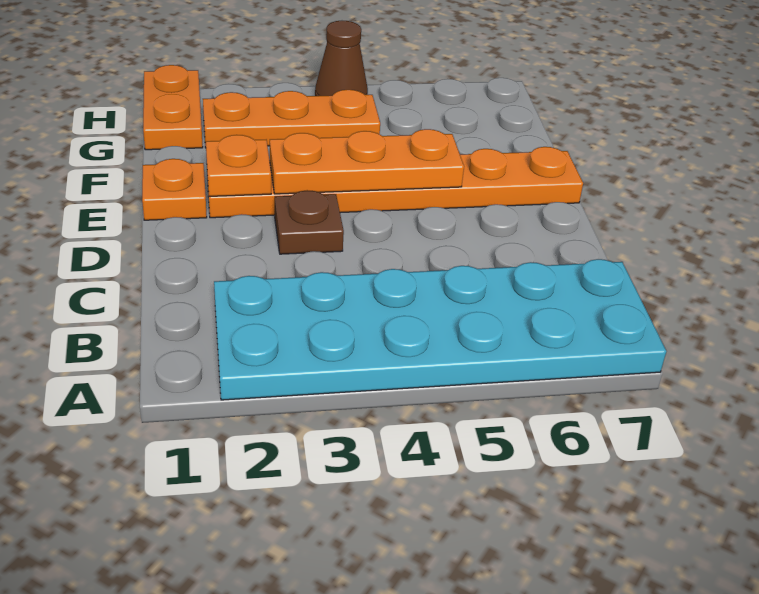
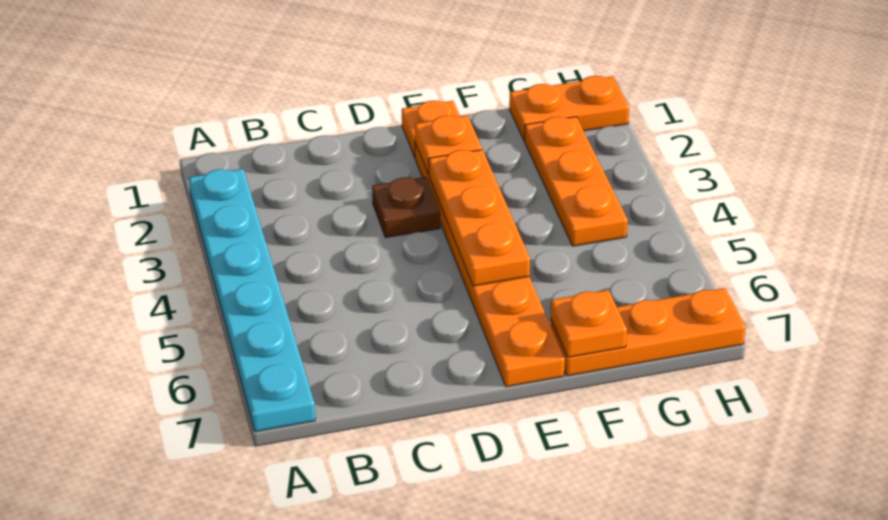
cyan plate A2:B7 level 1 -> cyan plate A2:A7 level 1
none -> orange plate F7:H7 level 1
none -> orange plate F7 level 2
brown cone H4 level 1 -> none

